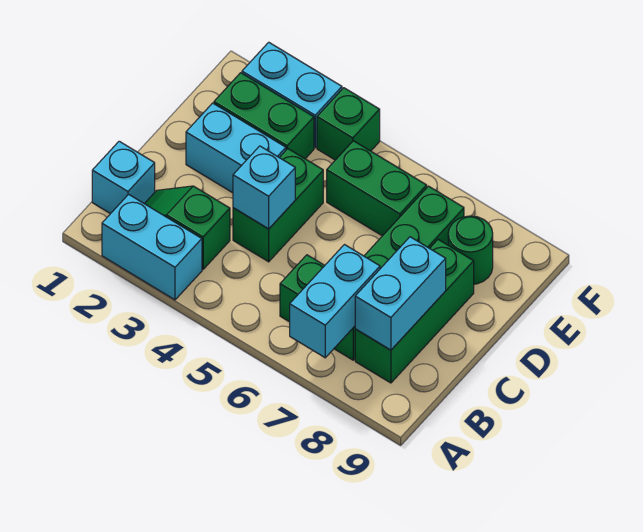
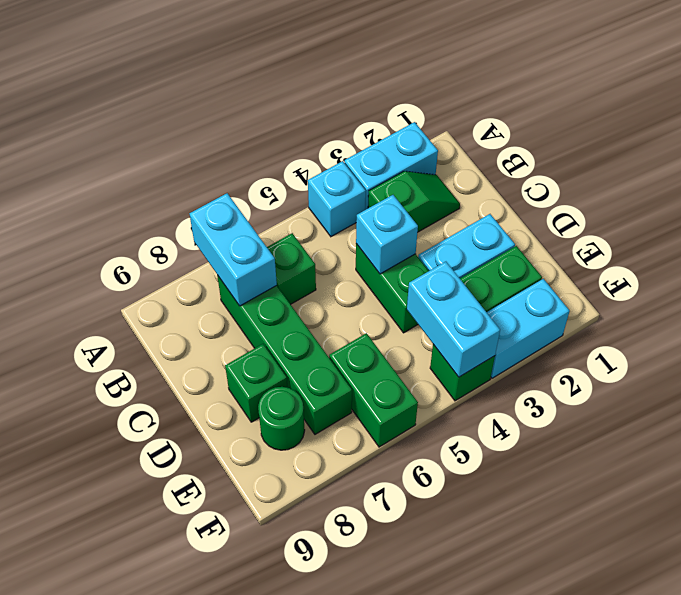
cyan brick B1 level 1 -> cyan brick A4 level 1
green brick B8:D8 level 1 -> green brick D8 level 1
cyan brick B8:C8 level 2 -> cyan brick E4:F4 level 2
green brick E5:E6 level 1 -> green brick E6:F6 level 1

